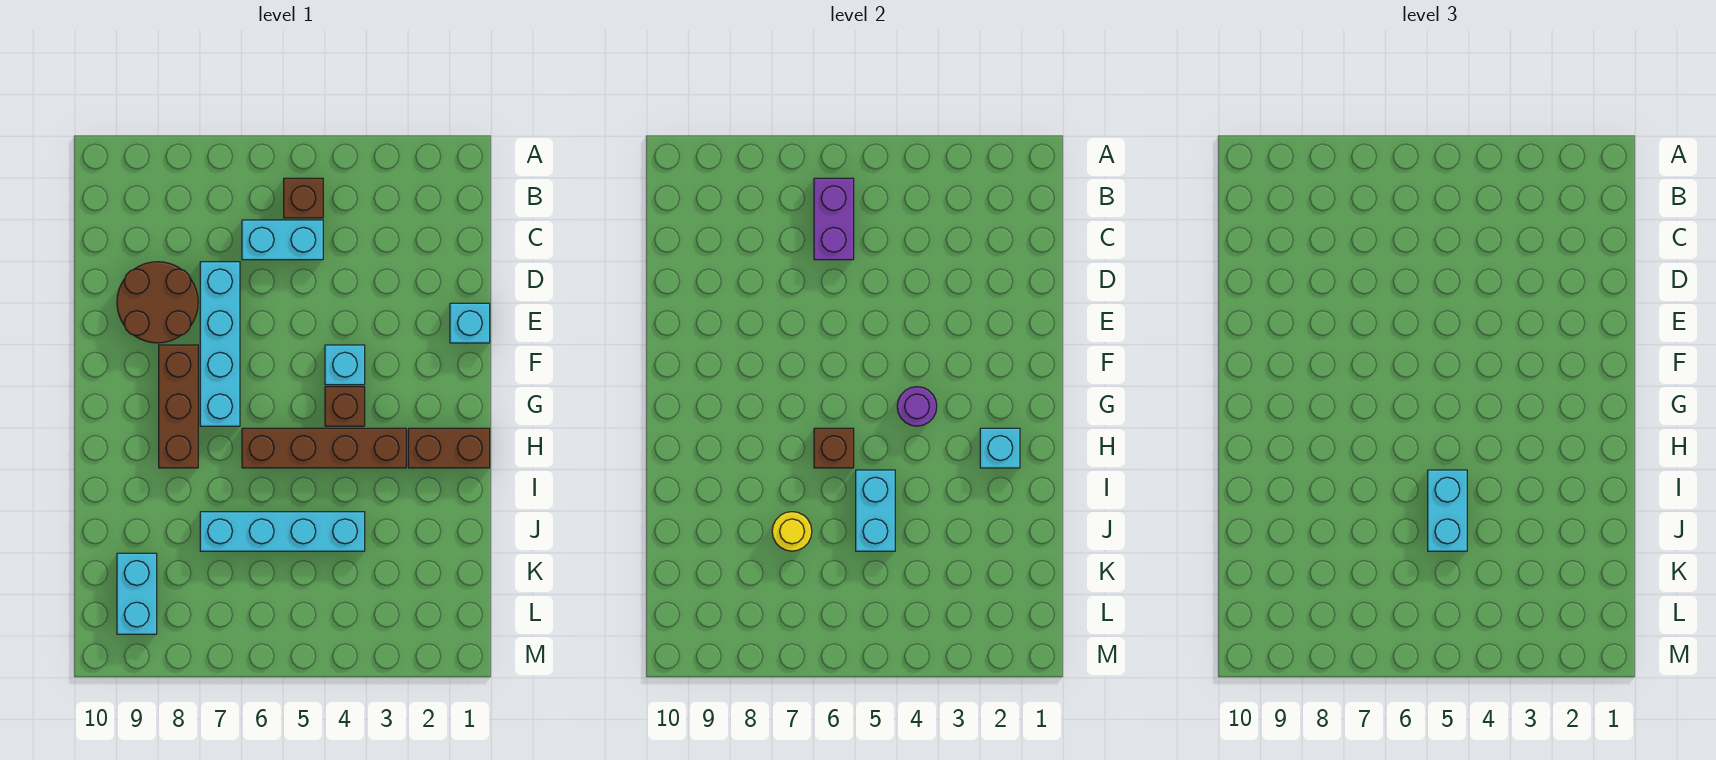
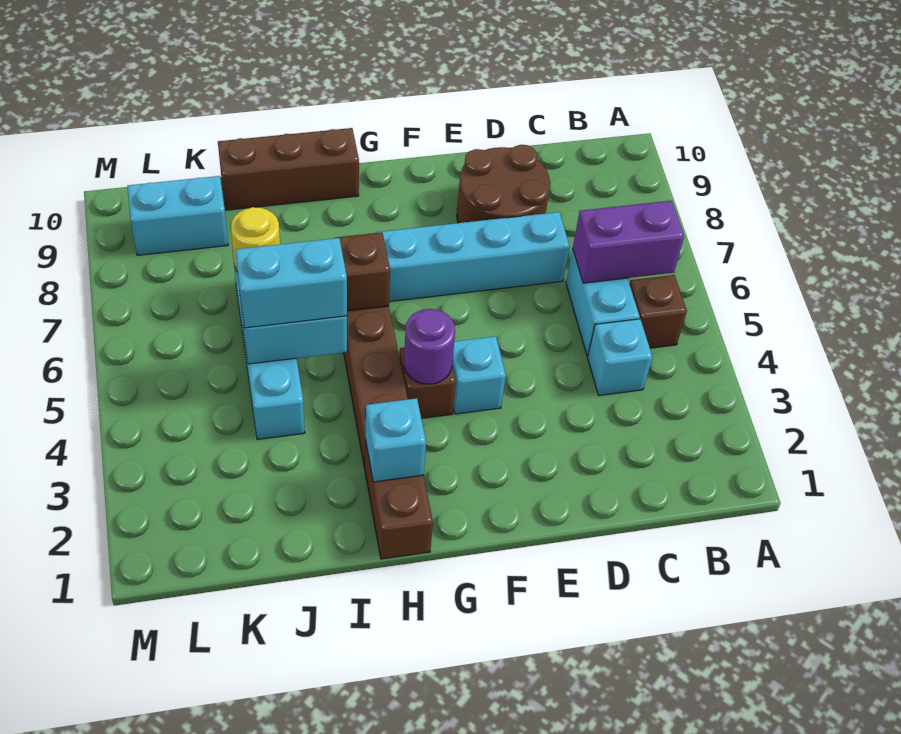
cyan brick E1 level 1 -> cyan brick C4 level 1
brown brick F8:H8 level 1 -> brown brick H10:J10 level 1

